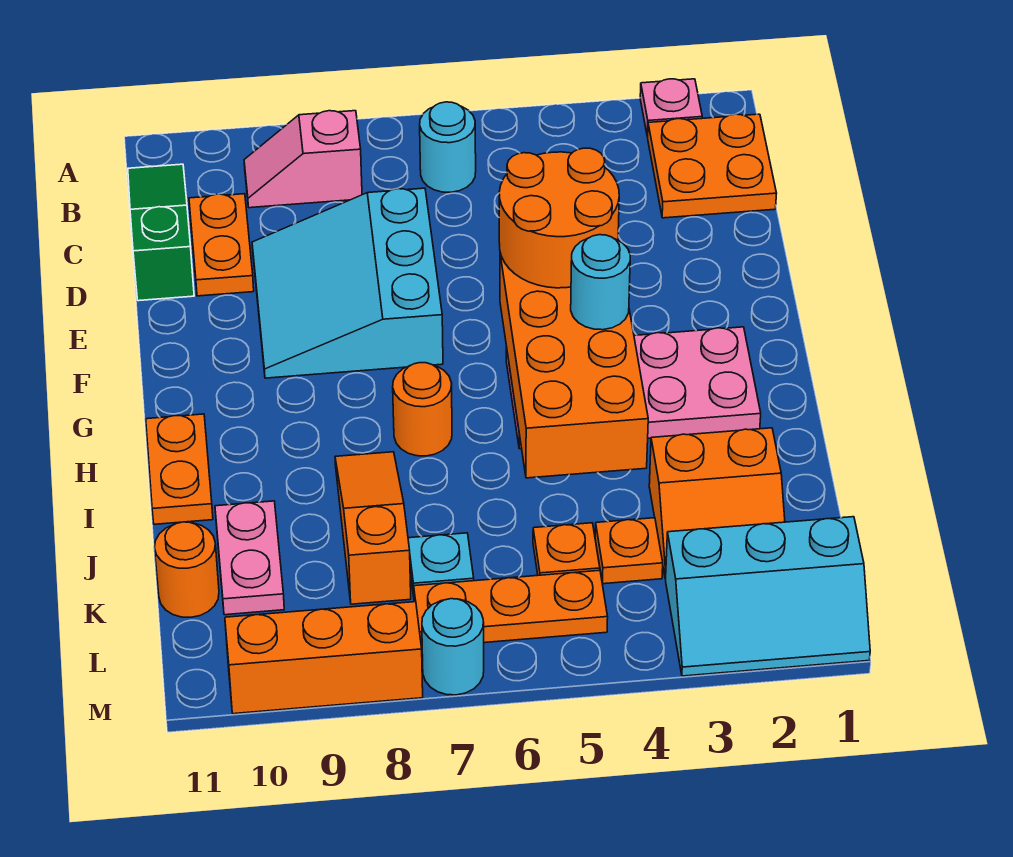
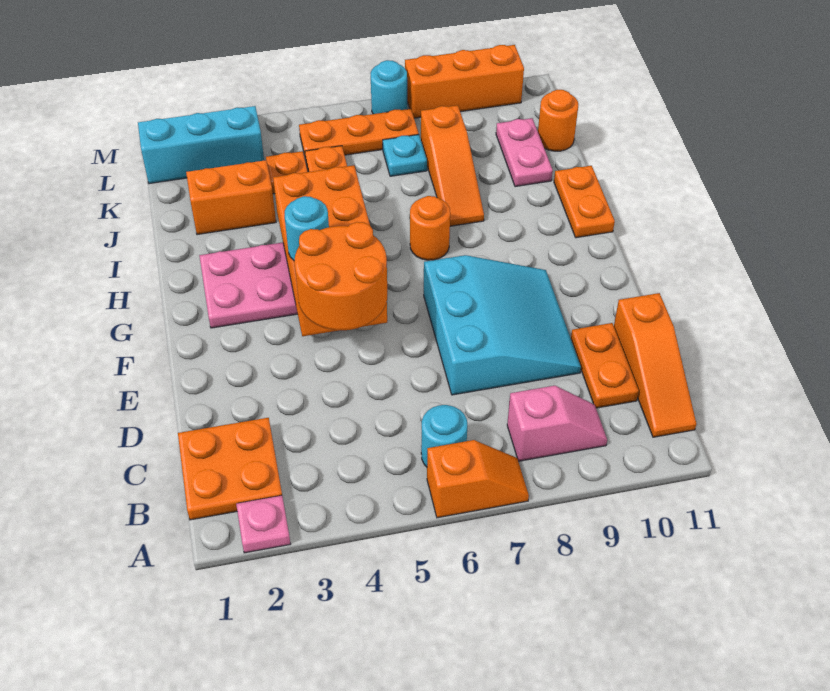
none -> orange slope A6:A7 level 1 top 6
green slope B11:D11 level 1 top D -> orange slope B11:D11 level 1 top D

